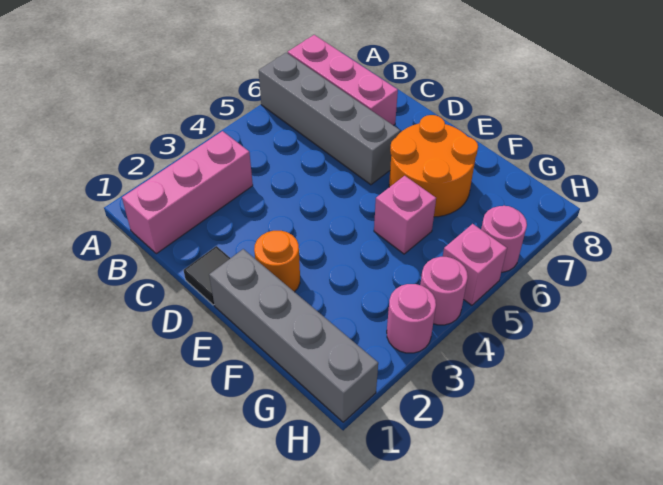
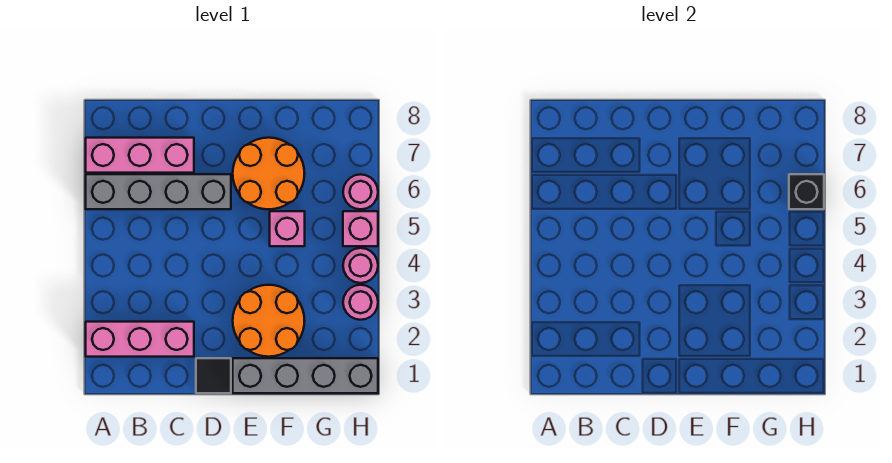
pink brick B1:B3 level 1 -> pink brick A2:C2 level 1
orange round brick E2 level 1 -> orange round brick E2:F3 level 1
none -> black brick H6 level 2

